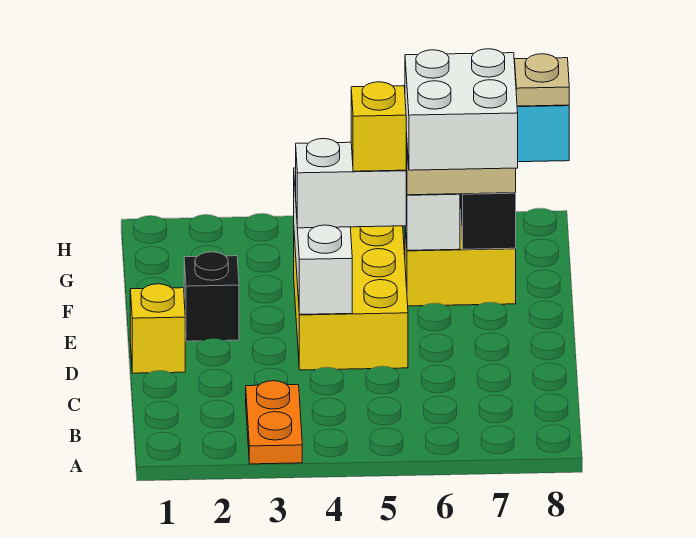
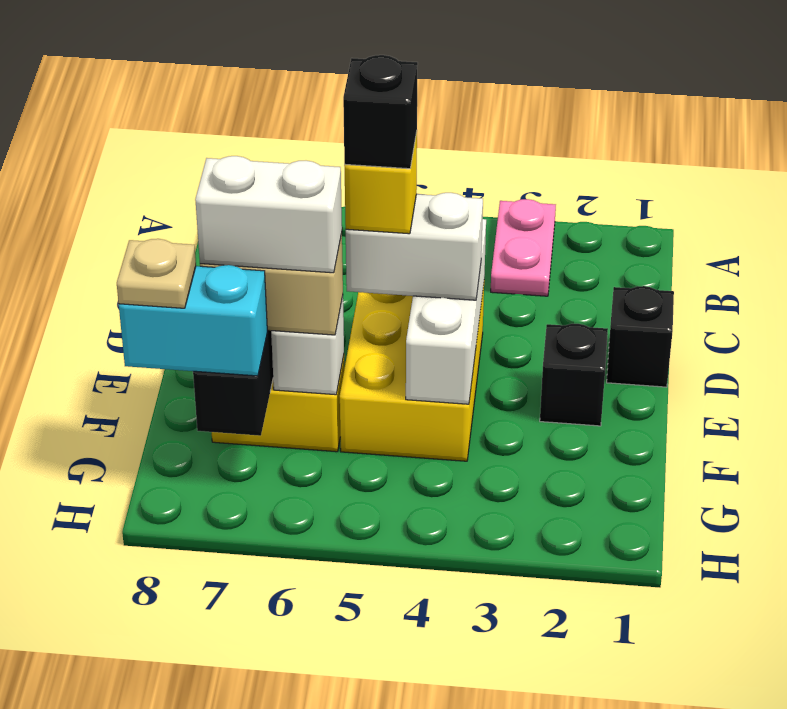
orange plate A3:B3 level 1 -> pink plate A3:B3 level 1
yellow brick D1 level 1 -> black brick D1 level 1
none -> black brick E5 level 5
white brick E6:F7 level 4 -> white brick F6:F7 level 4

